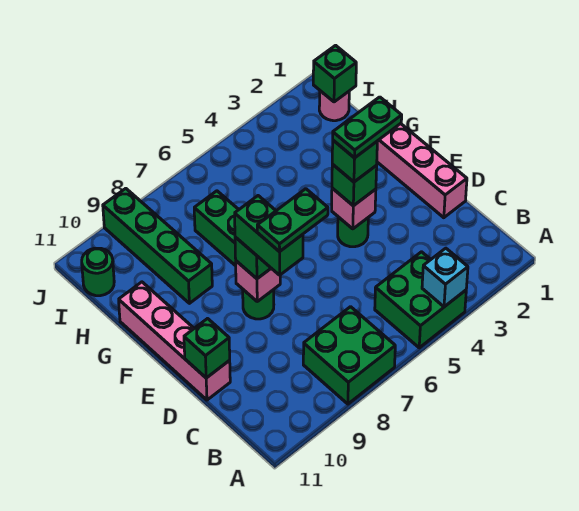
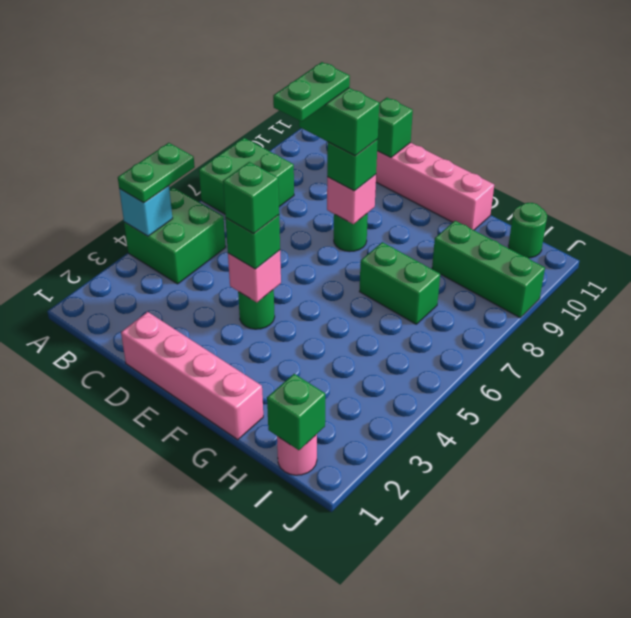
green plate E3:E4 level 5 -> green plate A4:A5 level 3
green brick G9:J9 level 1 -> green brick H9:J9 level 1

